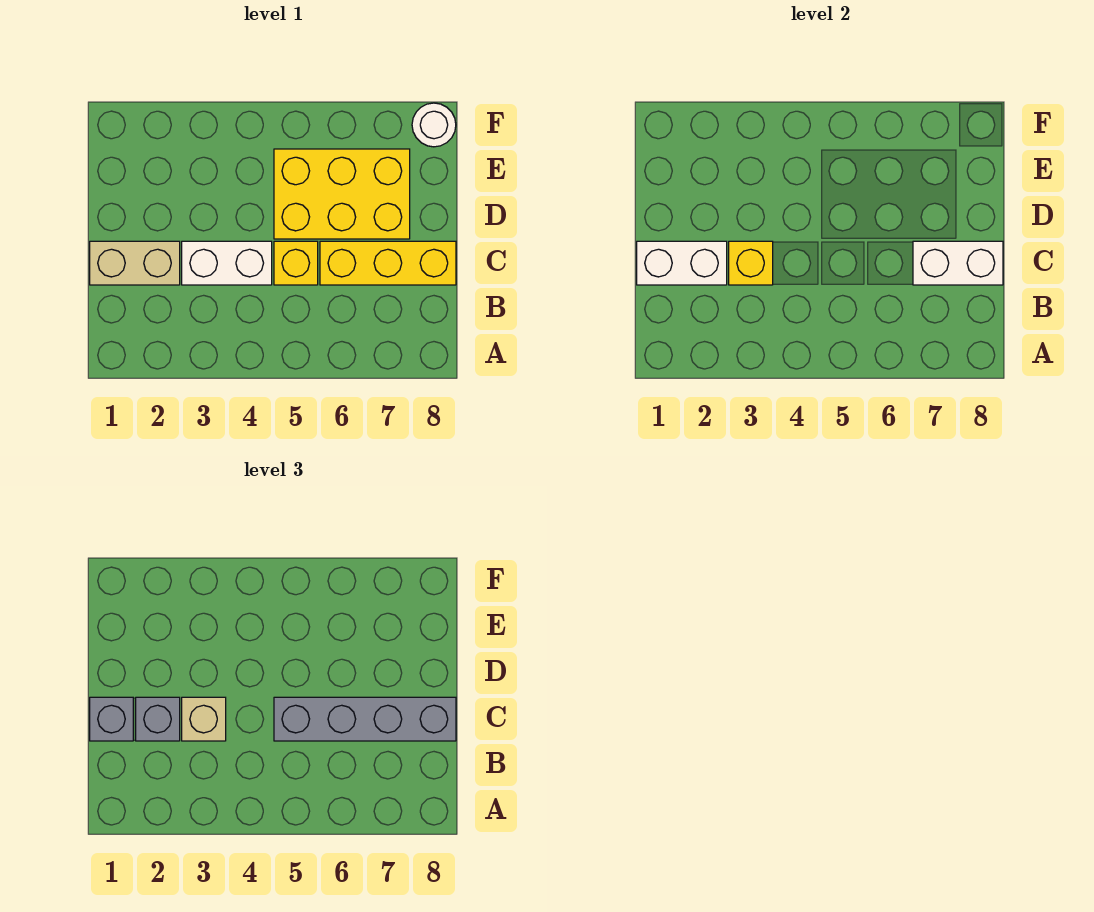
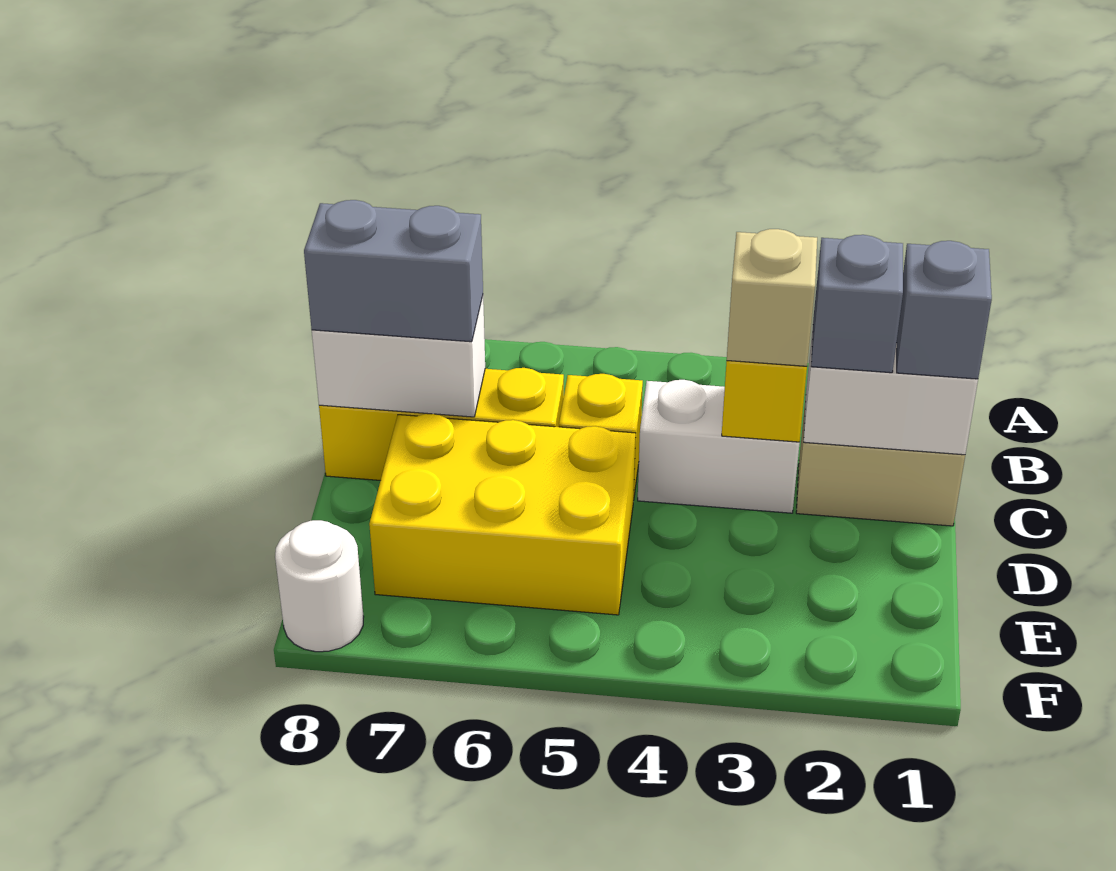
grey brick C5:C8 level 3 -> grey brick C7:C8 level 3

